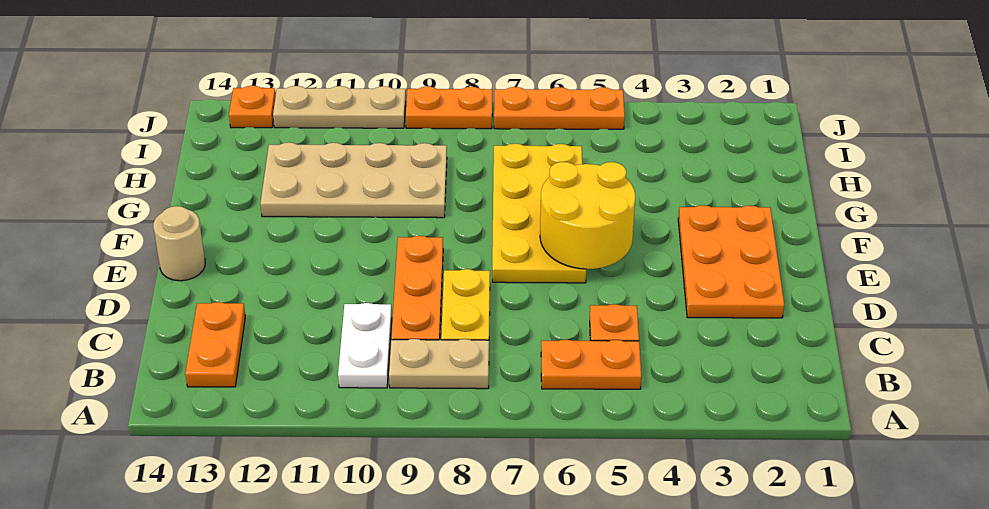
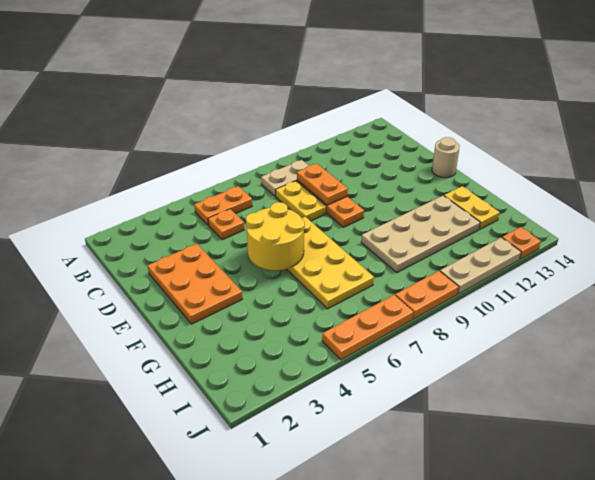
white plate B10:C10 level 1 -> none
orange plate B13:C13 level 1 -> orange plate C9:D9 level 2
none -> yellow plate G13:H13 level 1

